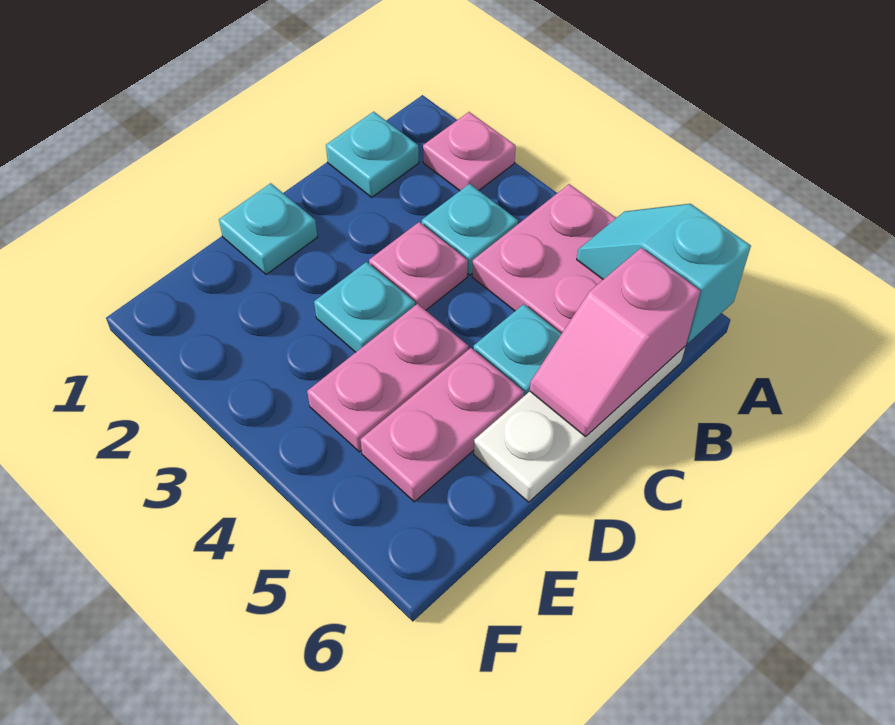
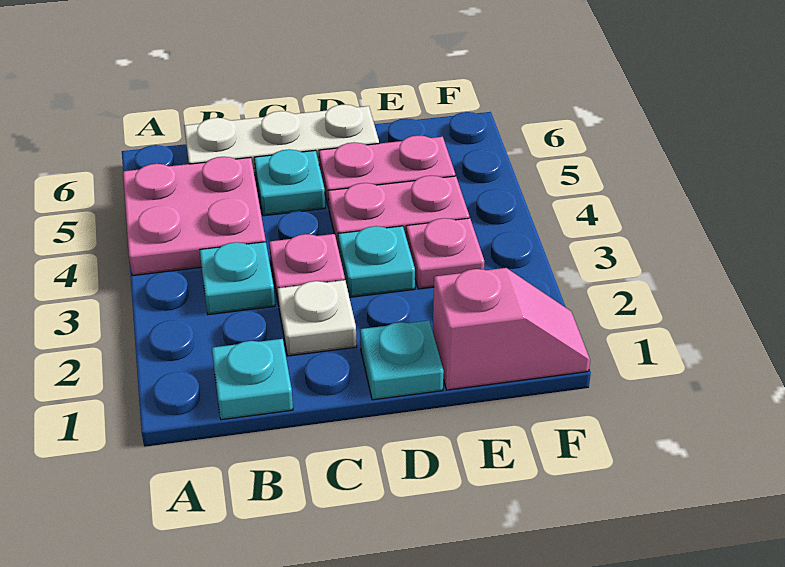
pink plate A2 level 1 -> pink plate E3 level 1
cyan slope A5:A6 level 2 top 6 -> none
pink slope B6:C6 level 2 top B -> pink slope E1:F1 level 1 top E
none -> white plate C2 level 1

